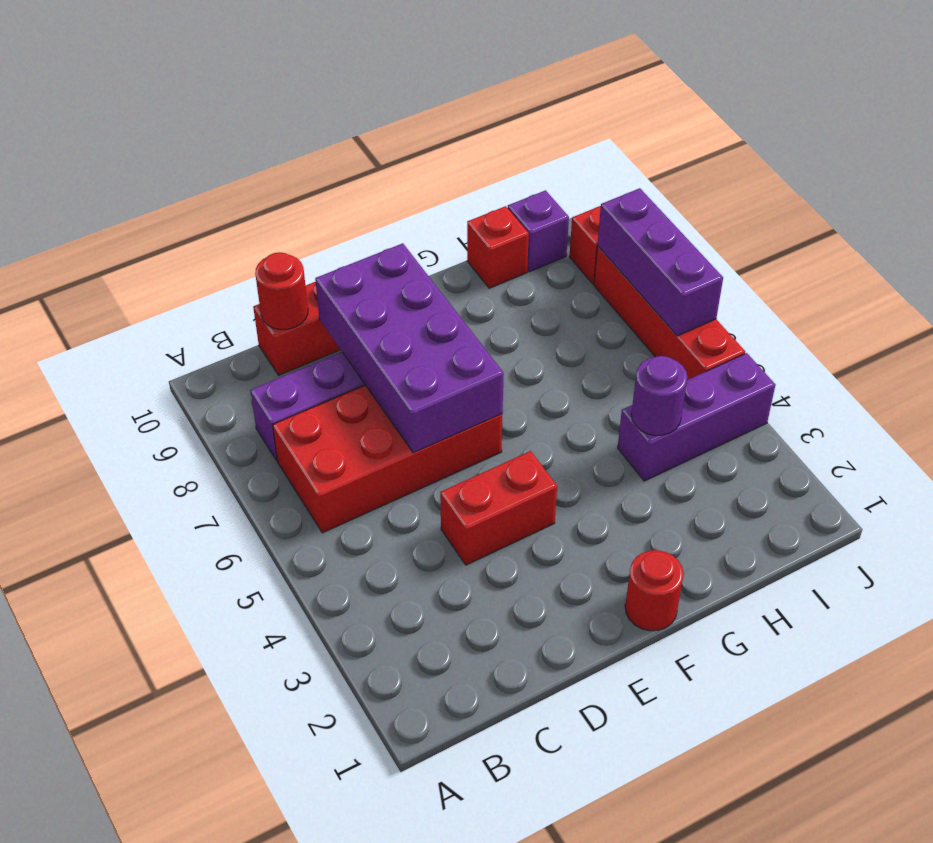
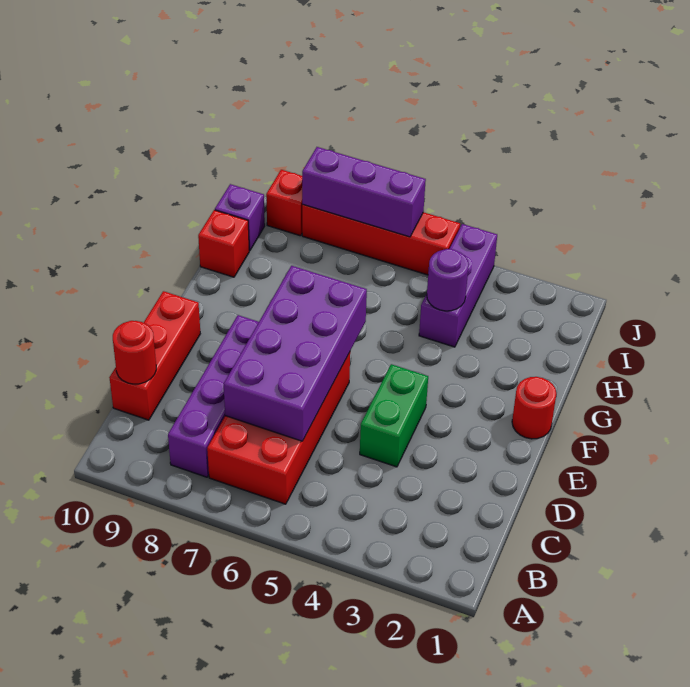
red brick D4:E4 level 1 -> green brick D4:E4 level 1
purple brick D6:E9 level 2 -> purple brick C6:F7 level 2

